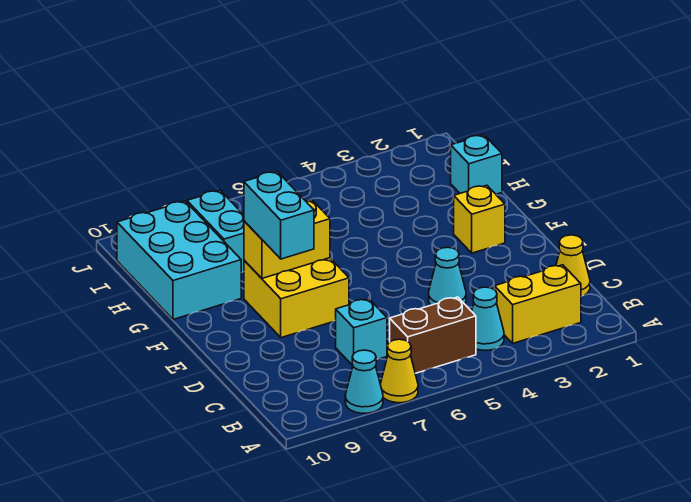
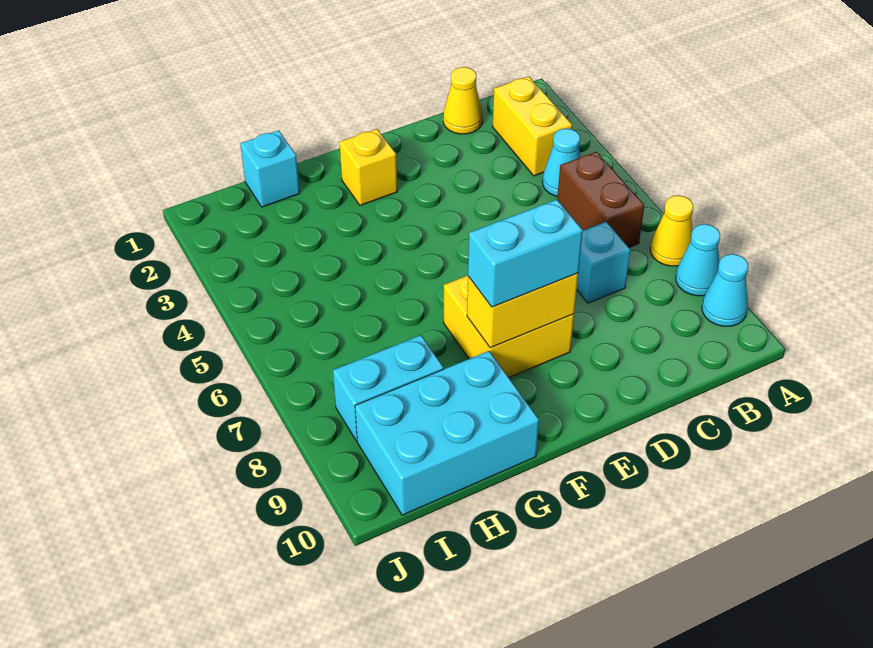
cyan cone D4 level 1 -> cyan cone A9 level 1
yellow brick F7:F8 level 2 -> yellow brick E8:F8 level 2

